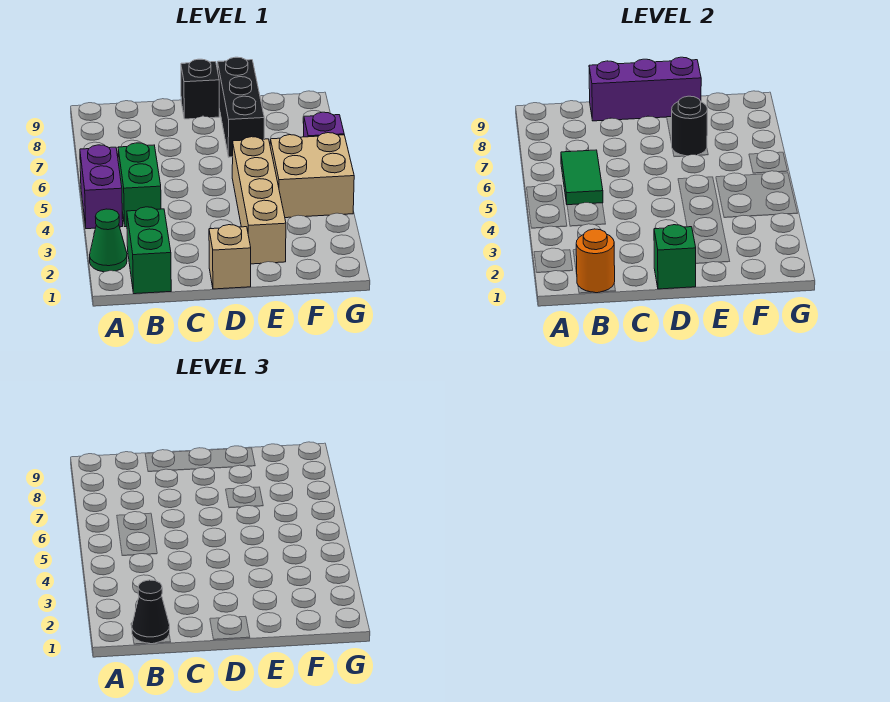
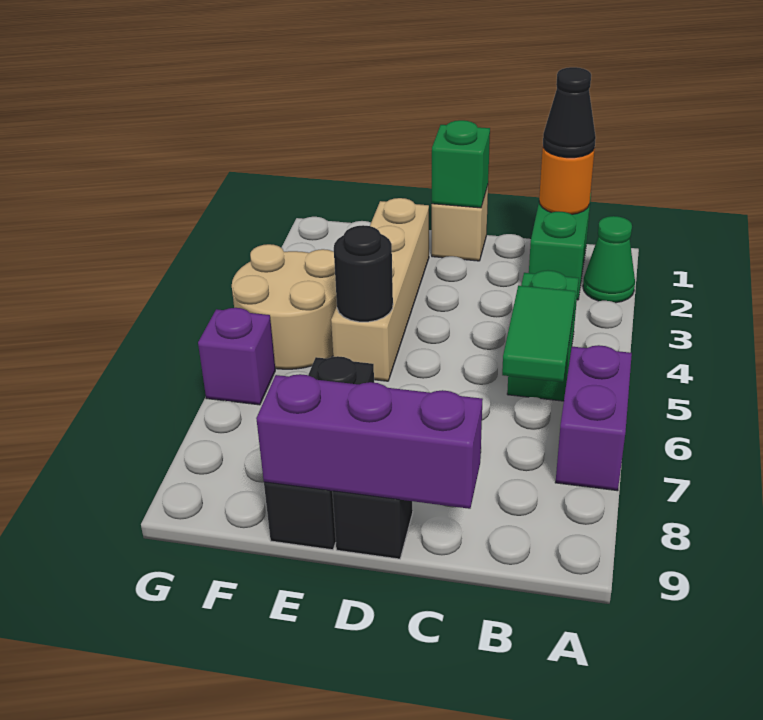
purple brick A4:A5 level 1 -> purple brick A6:A7 level 1
black round brick E7 level 2 -> black round brick E5 level 2
tan brick F4:G5 level 1 -> tan round brick F4:G5 level 1

